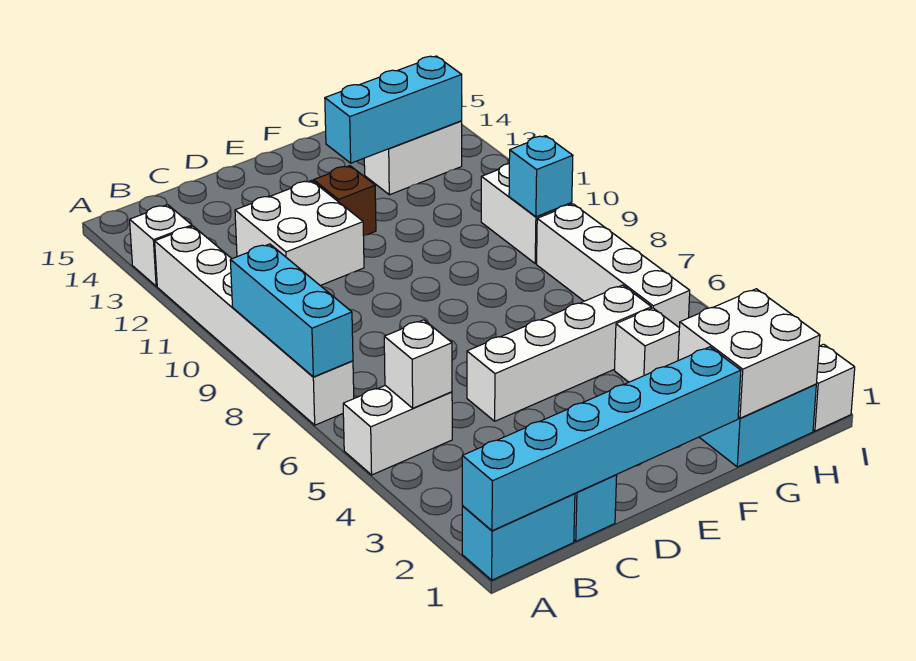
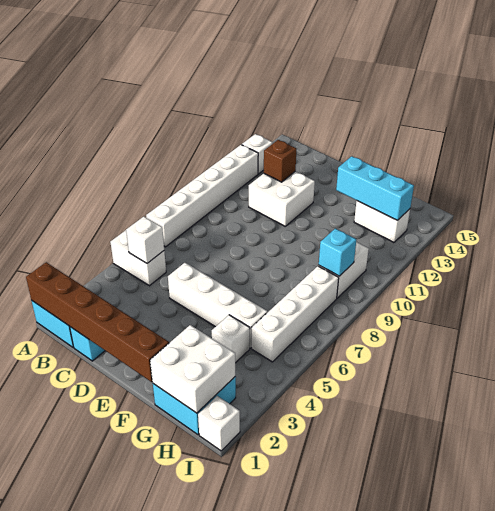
cyan brick A1:F1 level 2 -> brown brick A1:F1 level 2
cyan brick A7:A9 level 2 -> none
brown brick E12 level 1 -> brown brick C12 level 2

